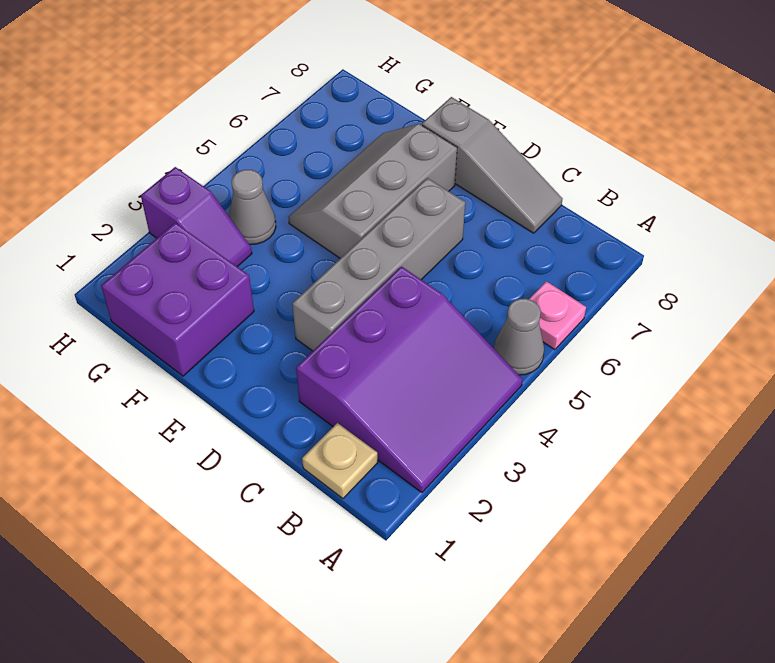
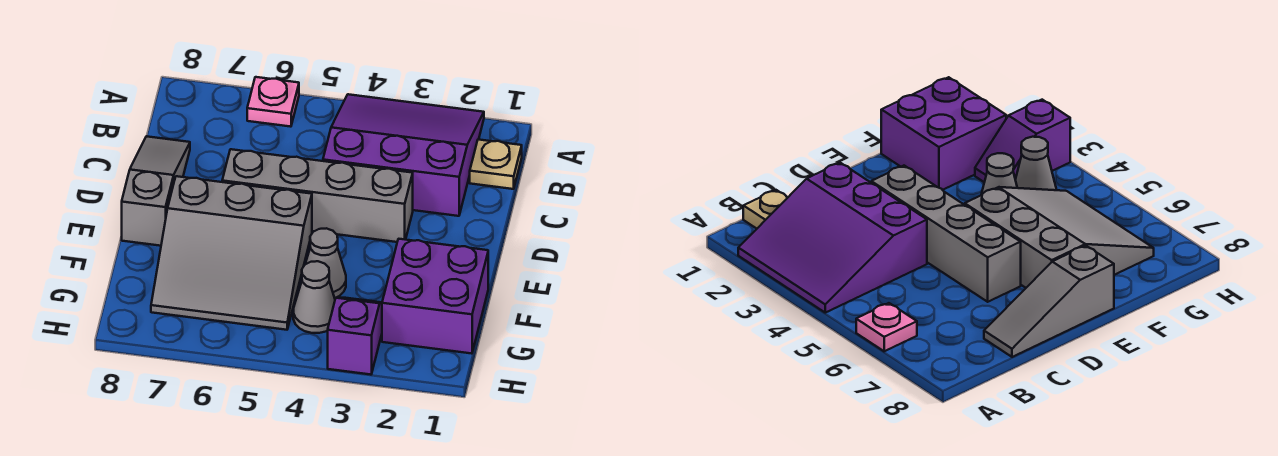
grey cone A5 level 1 -> grey cone F4 level 1
grey slope E5:F7 level 1 top E -> grey slope E5:G7 level 1 top E

